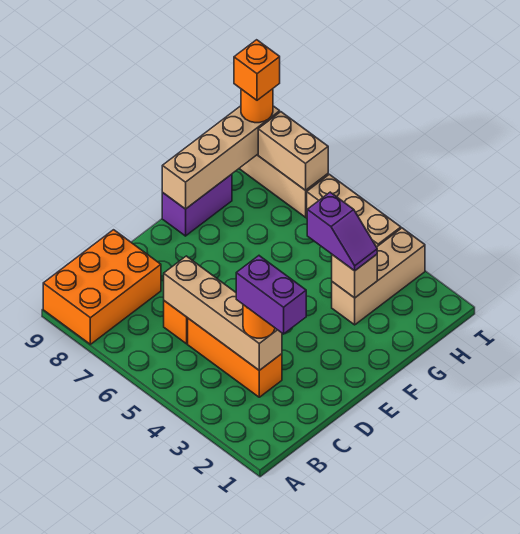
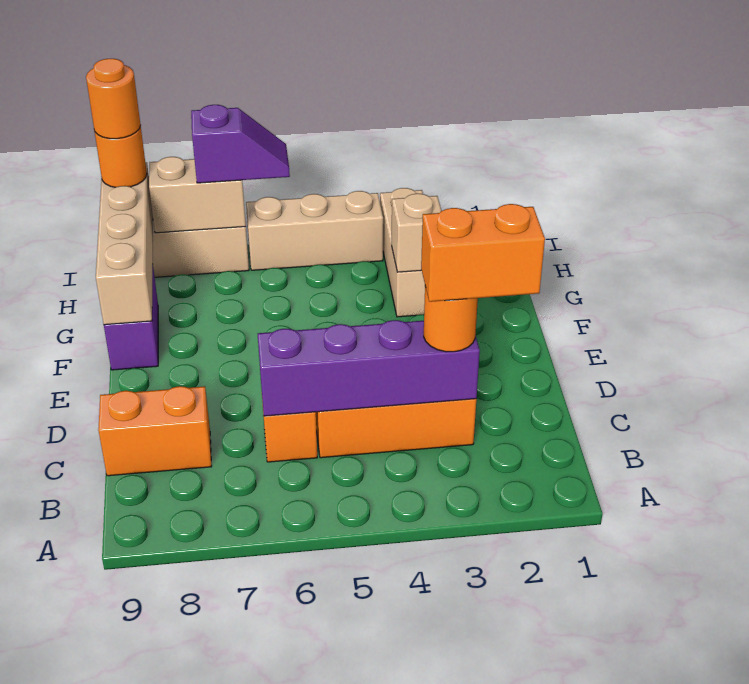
orange brick A8:C9 level 1 -> orange brick C8:C9 level 1
purple brick C2:C3 level 4 -> orange brick C2:C3 level 4
tan brick C3:C6 level 2 -> purple brick C3:C6 level 2
purple slope G3:G4 level 3 top 4 -> purple slope I6:I7 level 3 top 7
orange brick I9 level 4 -> orange round brick I9 level 4

